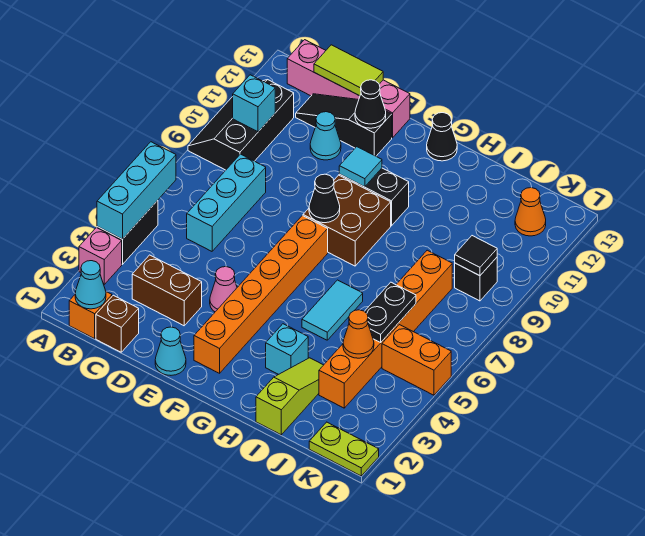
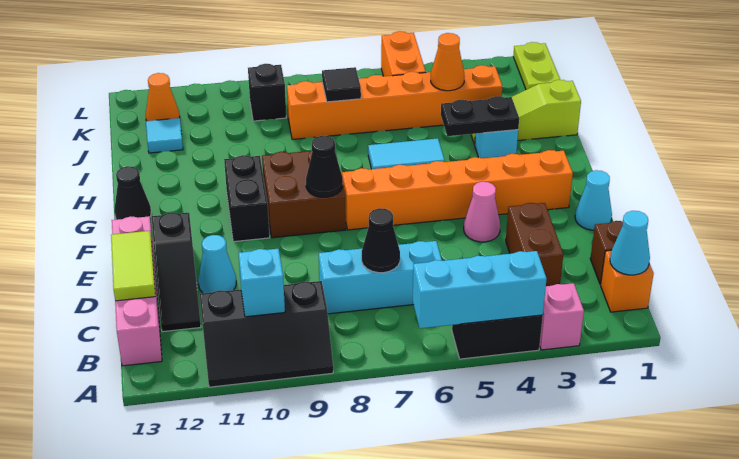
black cone E12 level 2 -> black cone C7 level 2
cyan tile F10 level 2 -> cyan tile J12 level 1
black plate J5:J6 level 2 -> black plate H3:H4 level 2
black tile K9 level 2 -> black tile J7 level 2

